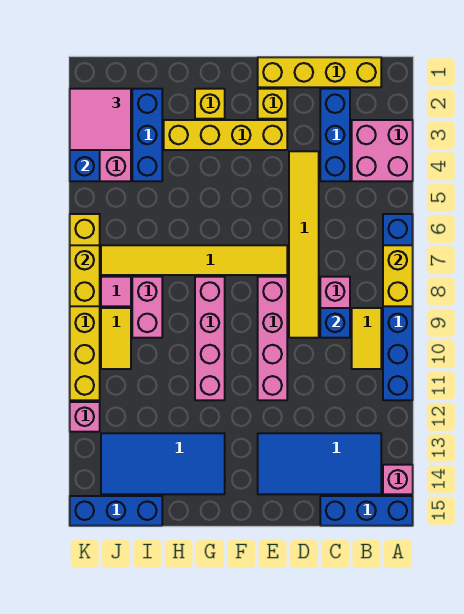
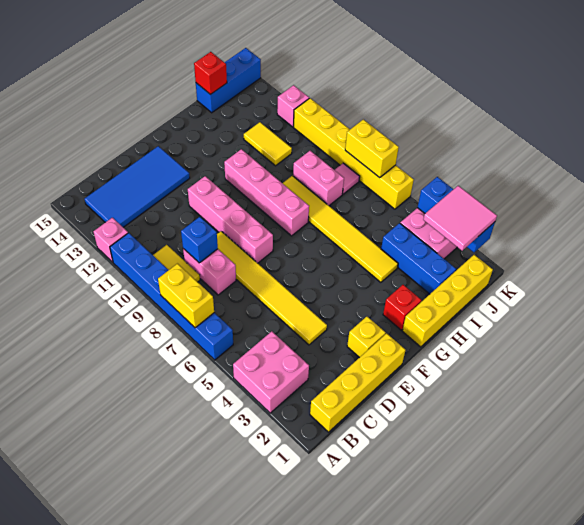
pink brick A14 level 1 -> pink brick A12 level 1
blue brick A15:C15 level 1 -> none
blue brick C2:C4 level 1 -> none
yellow brick E3:H3 level 1 -> yellow brick G1:J1 level 1
yellow tile E7:J7 level 1 -> yellow tile H4:H9 level 1
yellow brick G2 level 1 -> red brick G2 level 1
blue tile G13:J14 level 1 -> none
none -> red brick I15 level 2
yellow tile J9:J10 level 1 -> yellow tile I11:I12 level 1

